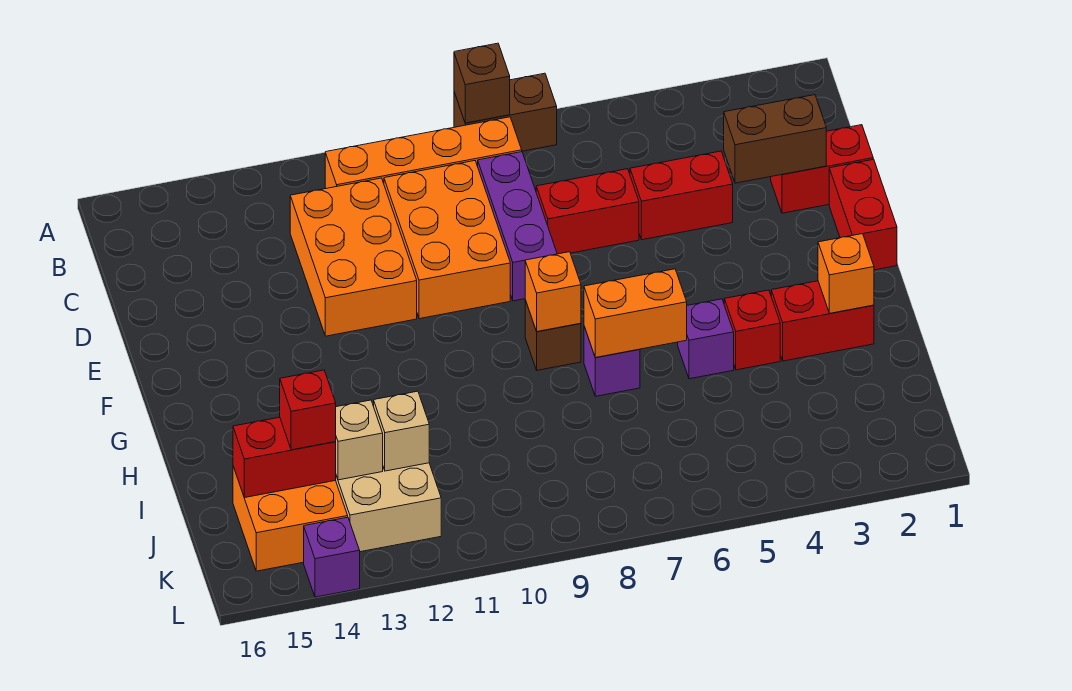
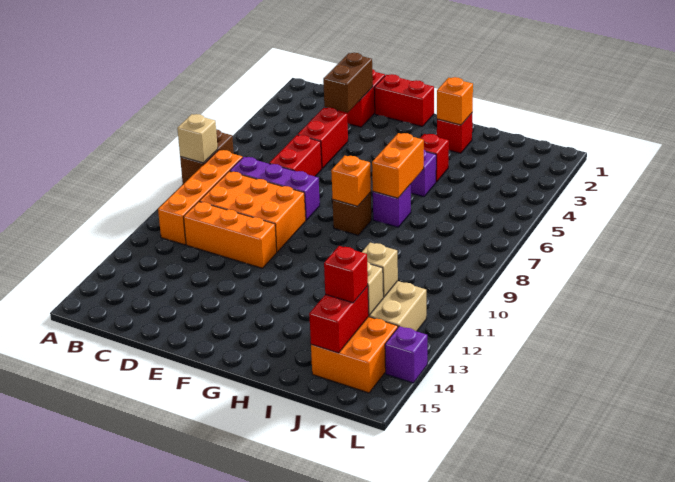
brown brick A8 level 2 -> tan brick A8 level 2
orange brick C11:E12 level 1 -> orange brick C11:E11 level 1
red brick H2:H3 level 1 -> red brick H2 level 1

